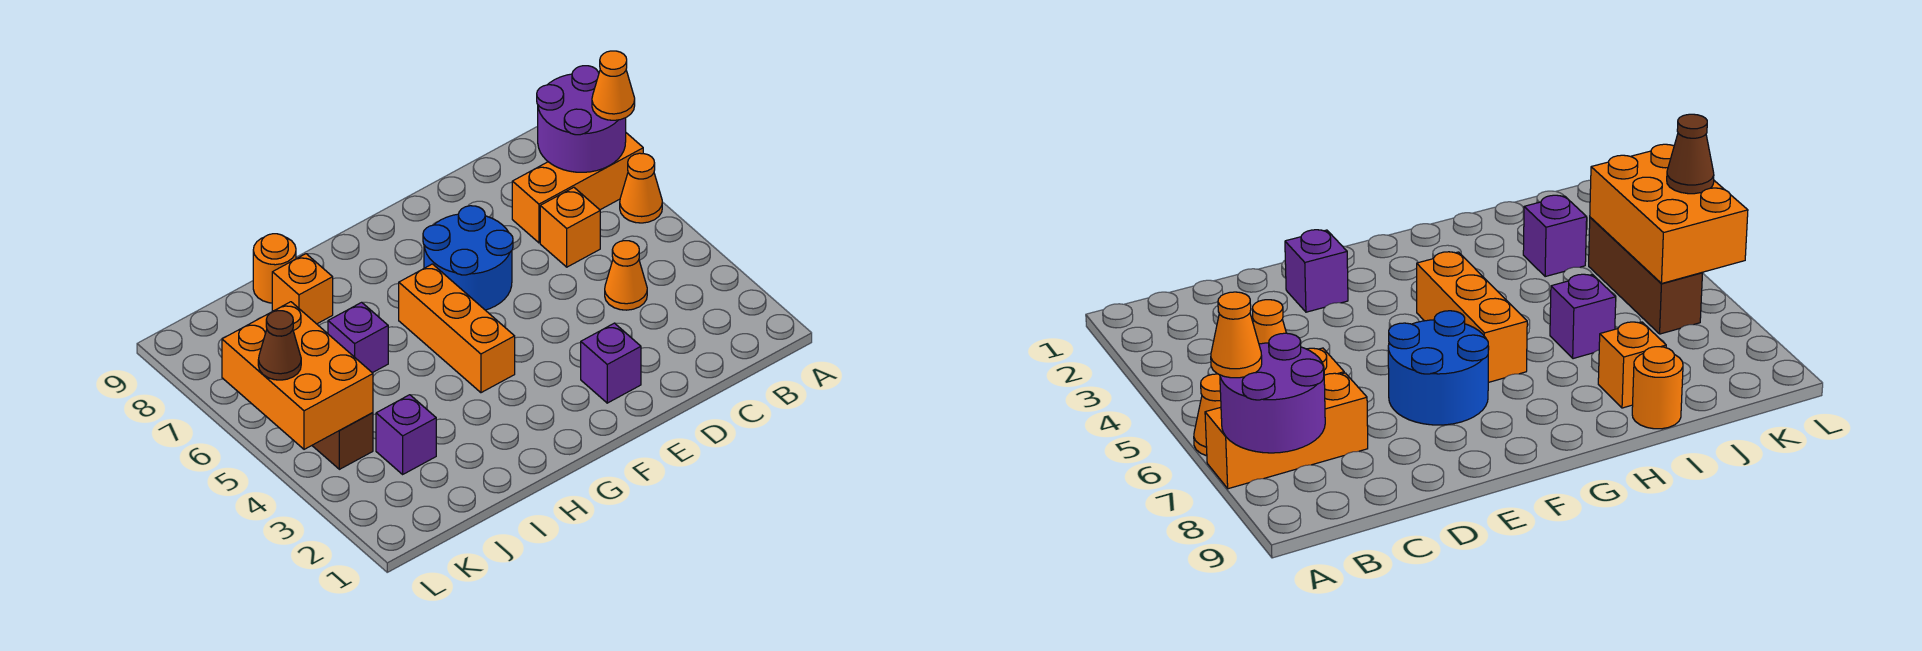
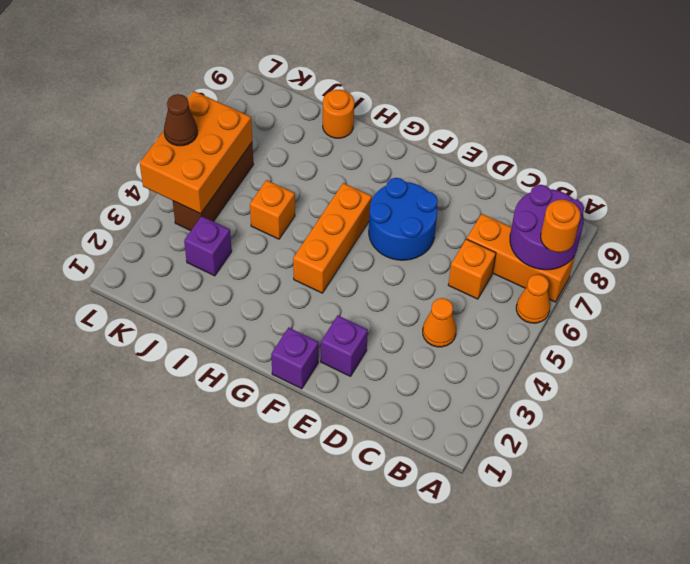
orange cone A7 level 3 -> orange round brick A7 level 3
purple brick I6 level 1 -> purple brick F1 level 1
orange brick I8 level 1 -> orange brick I5 level 1

